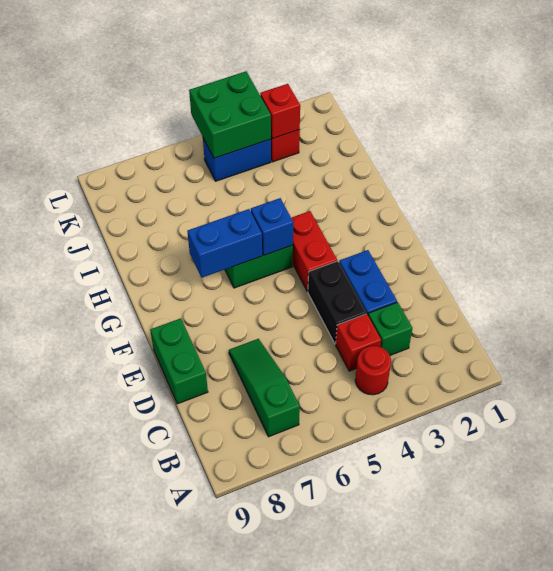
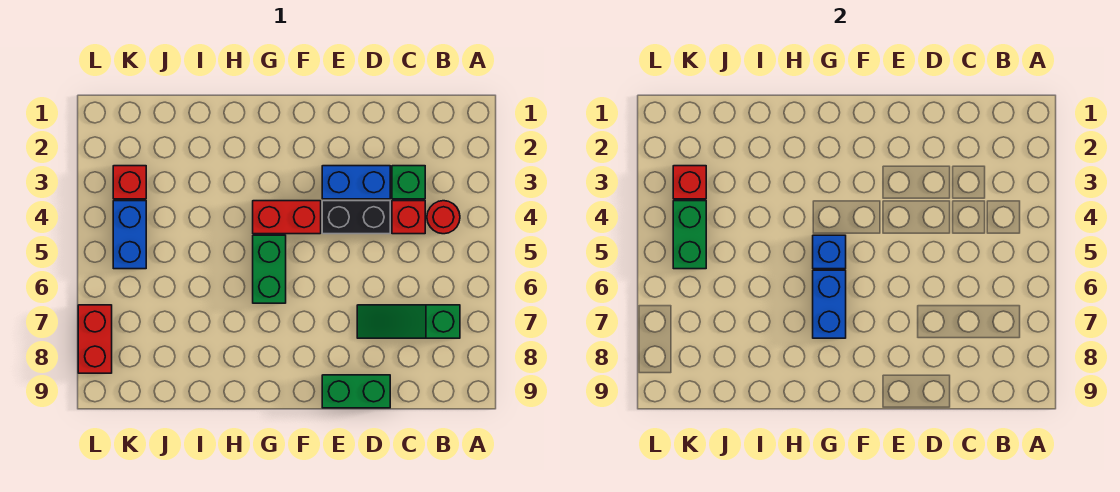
green brick K4:L5 level 2 -> green brick K4:K5 level 2
none -> red brick L7:L8 level 1

